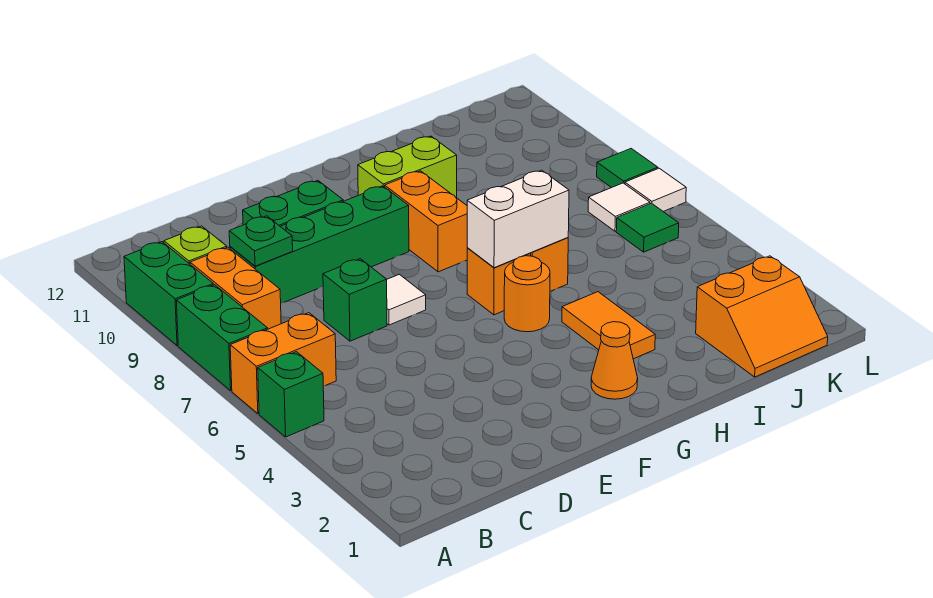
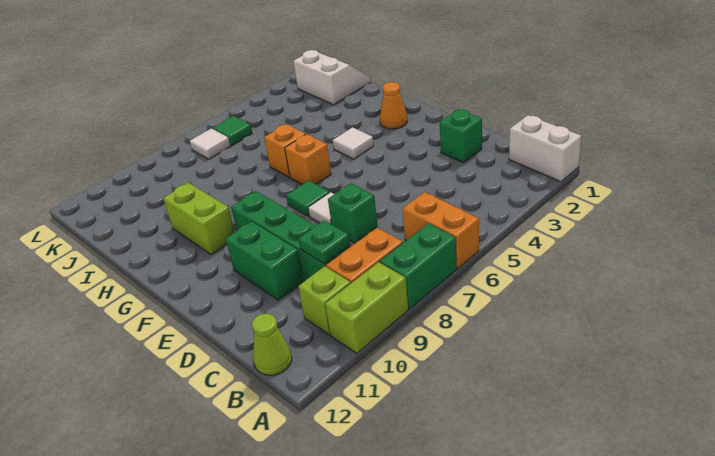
green brick A5 level 1 -> green brick D2 level 1
green brick A9:A10 level 1 -> lime brick A9:A10 level 1
none -> lime cone B12 level 1
orange round brick G5 level 1 -> none
white brick G6:H6 level 2 -> white brick A1:B1 level 1
orange brick G8:G9 level 1 -> none
orange tile H3:H4 level 1 -> none
orange slope J1:K2 level 1 top 2 -> white slope J1:K2 level 1 top 2
white tile L7 level 1 -> white tile G4 level 1
green tile L8 level 1 -> green tile F7 level 1

